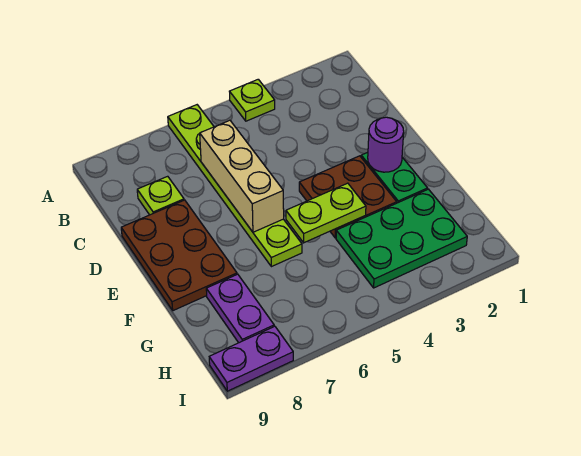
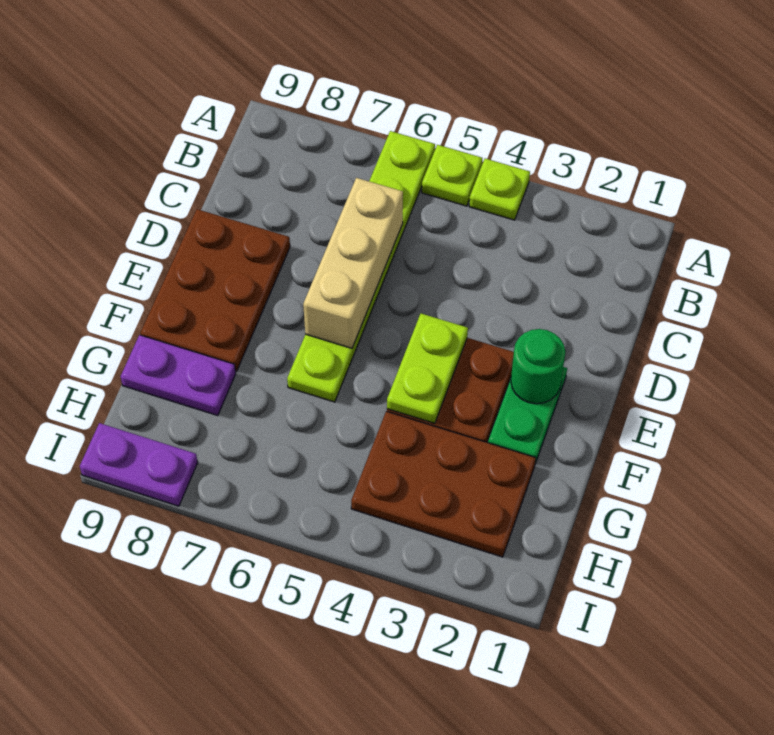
lime plate C8 level 1 -> lime plate A5 level 1
purple round brick E2 level 2 -> green round brick E2 level 2
lime plate F4:F5 level 2 -> lime plate E4:F4 level 2
green plate G2:H4 level 1 -> brown plate G2:H4 level 1
purple plate G8:H8 level 1 -> purple plate G8:G9 level 1

